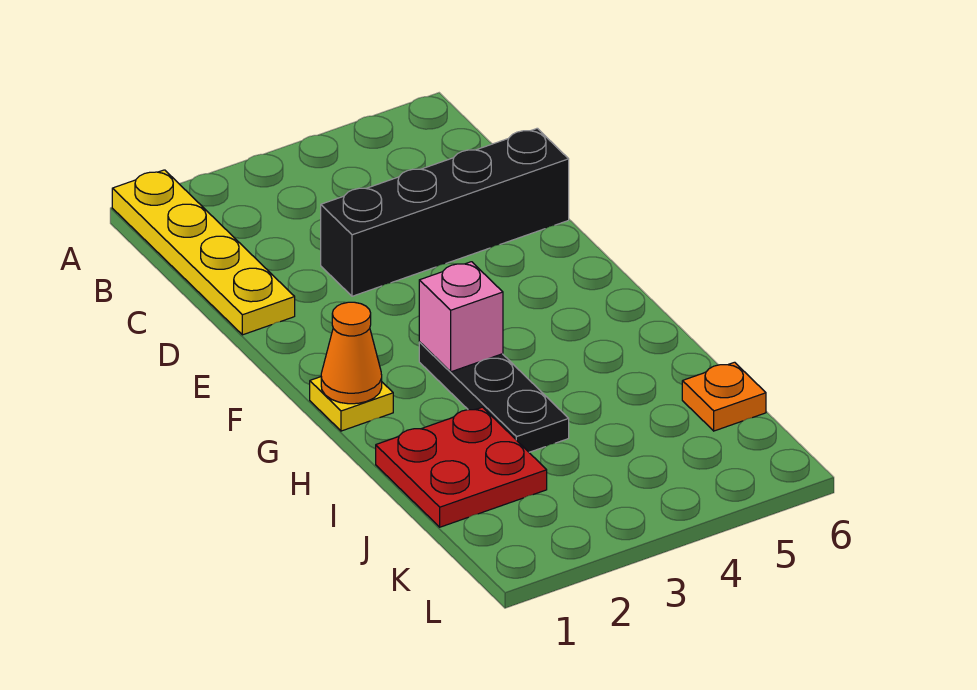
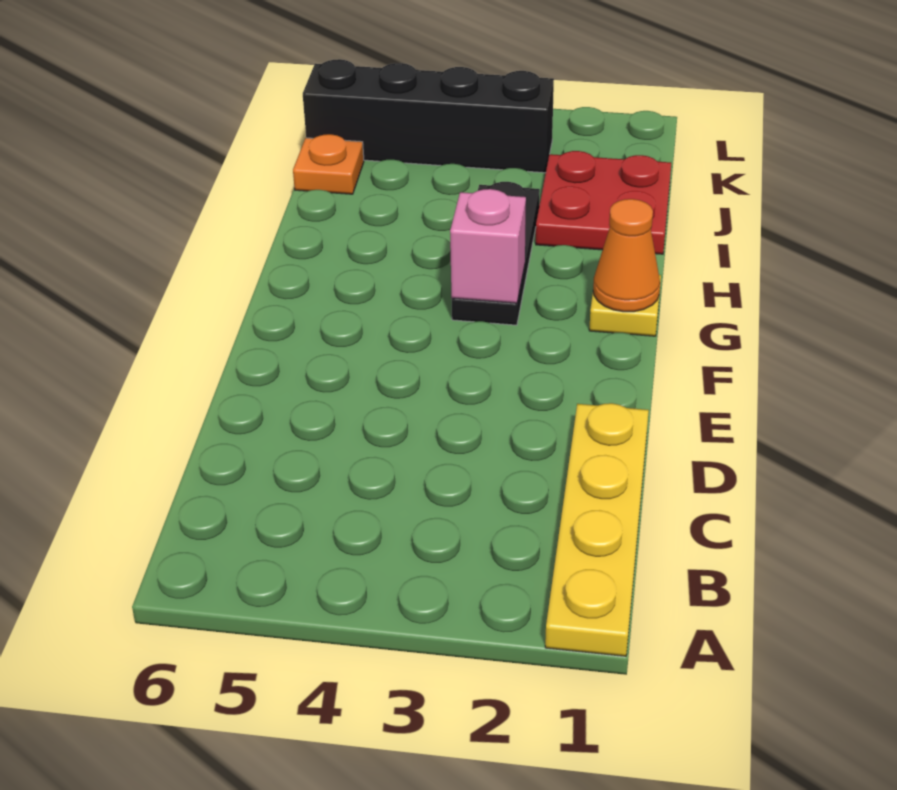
black brick D3:D6 level 1 -> black brick K3:K6 level 1

